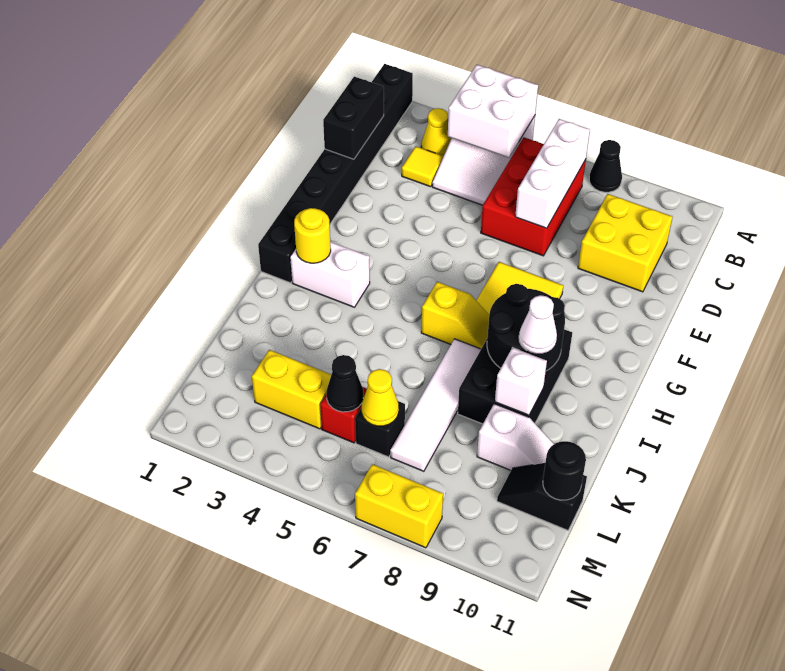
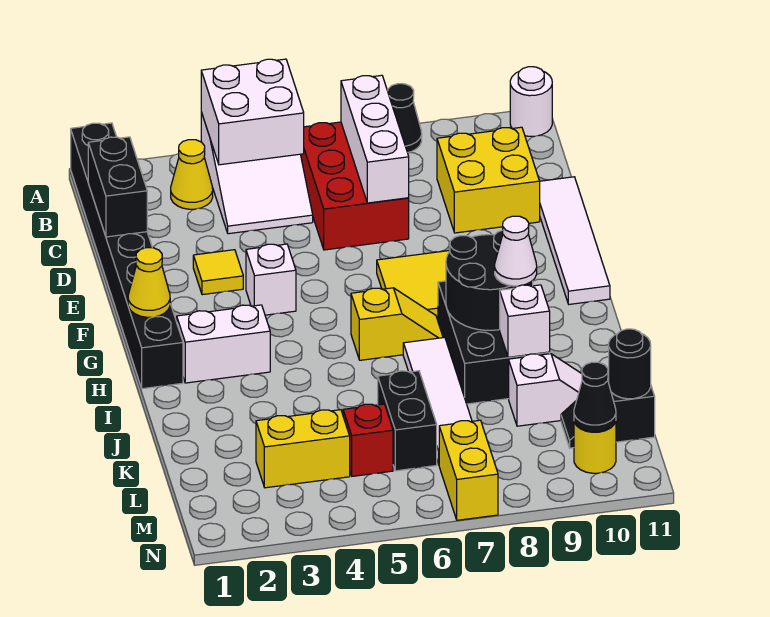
none -> white round brick A11 level 1
yellow tile C3 level 1 -> yellow tile E3 level 1
none -> white tile D11:G11 level 1
none -> white brick F4 level 1
yellow round brick H2 level 2 -> yellow round brick M10 level 1
black cone L5 level 2 -> black cone M10 level 2
black brick L6 level 1 -> black brick K6:L6 level 1
yellow cone L6 level 2 -> yellow cone G1 level 2
yellow brick N7:N8 level 1 -> yellow brick M7:N7 level 1

